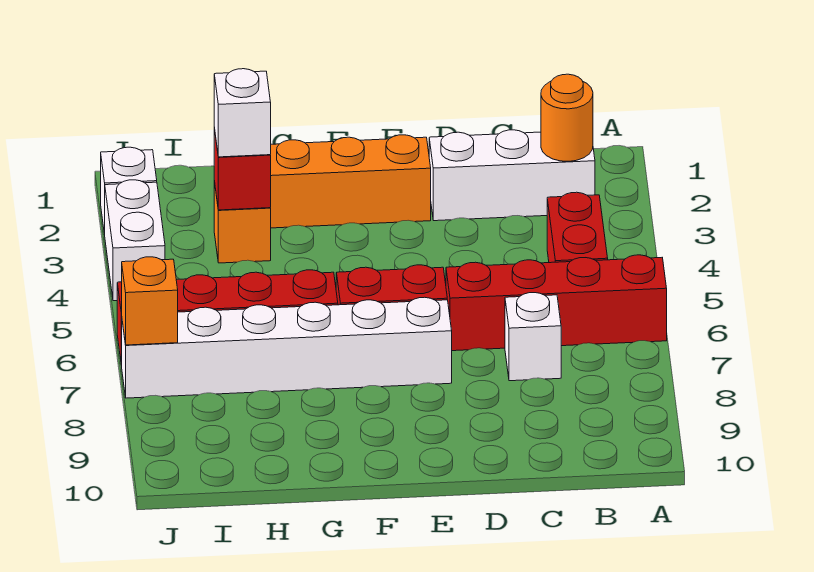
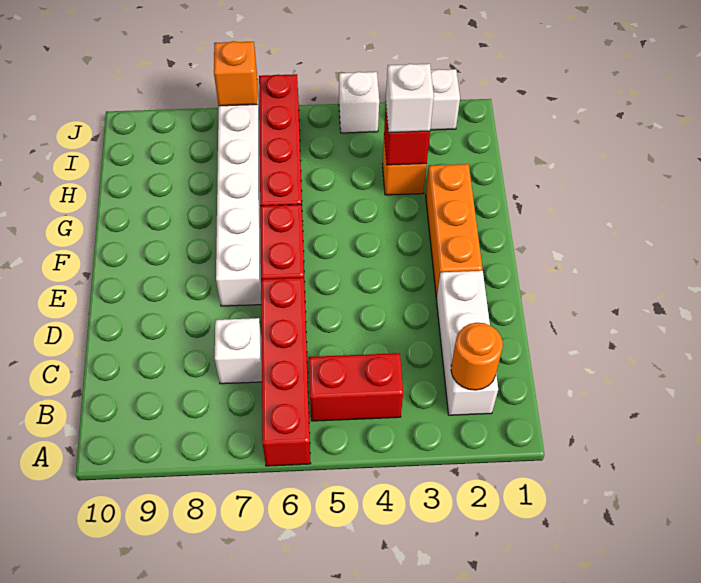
white brick J3:J4 level 1 -> white brick J4 level 1

